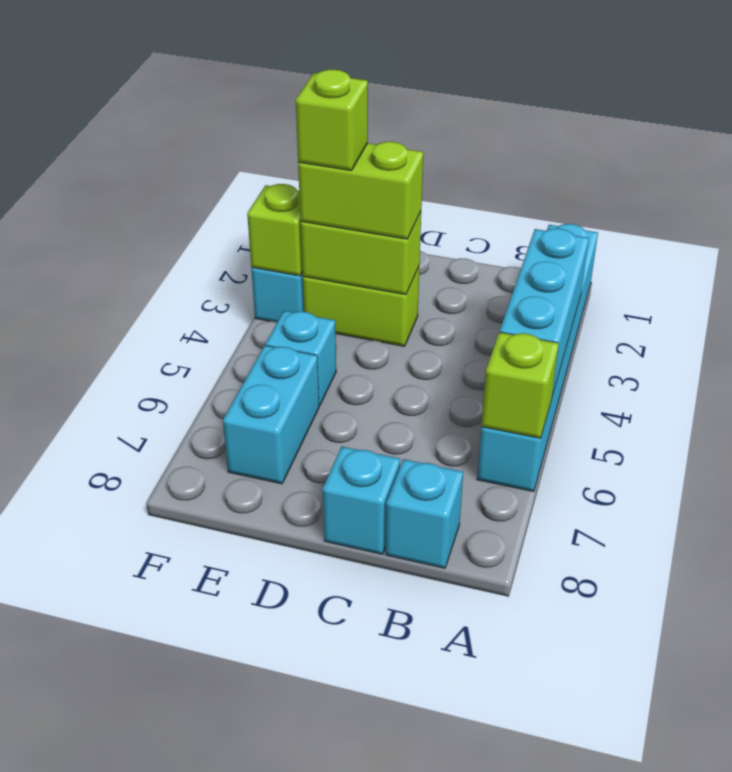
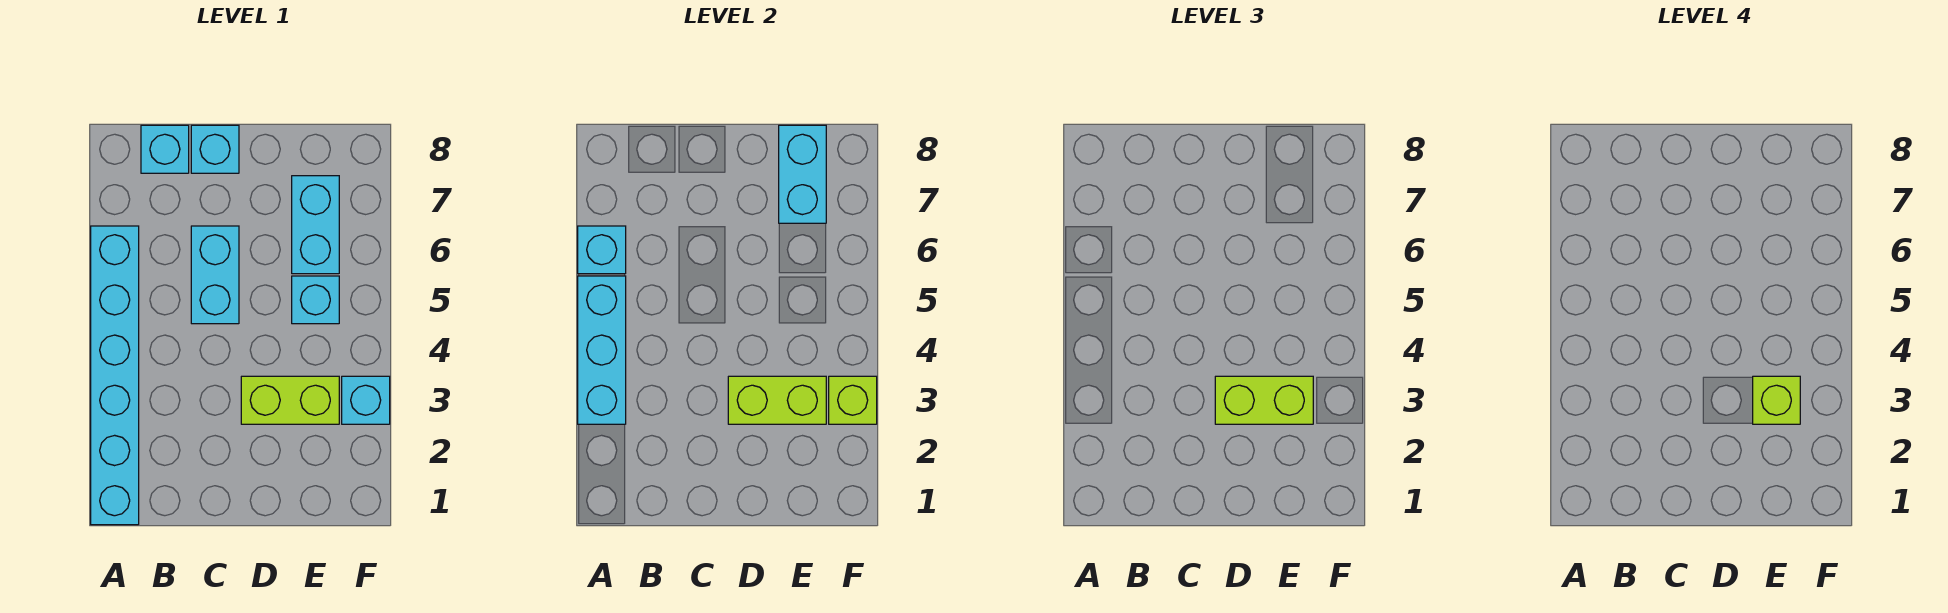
lime brick A6 level 2 -> cyan brick A6 level 2
none -> cyan brick C5:C6 level 1
none -> cyan brick E7:E8 level 2

